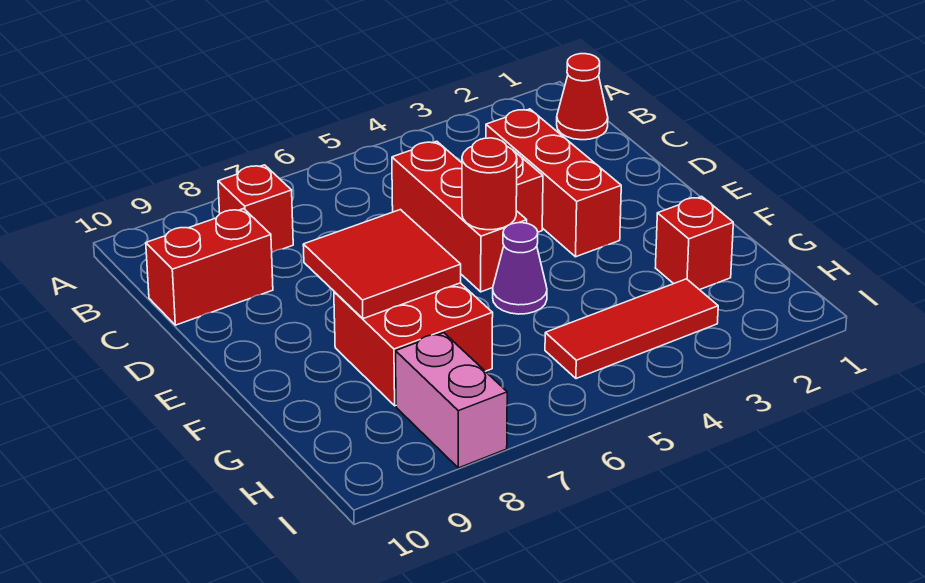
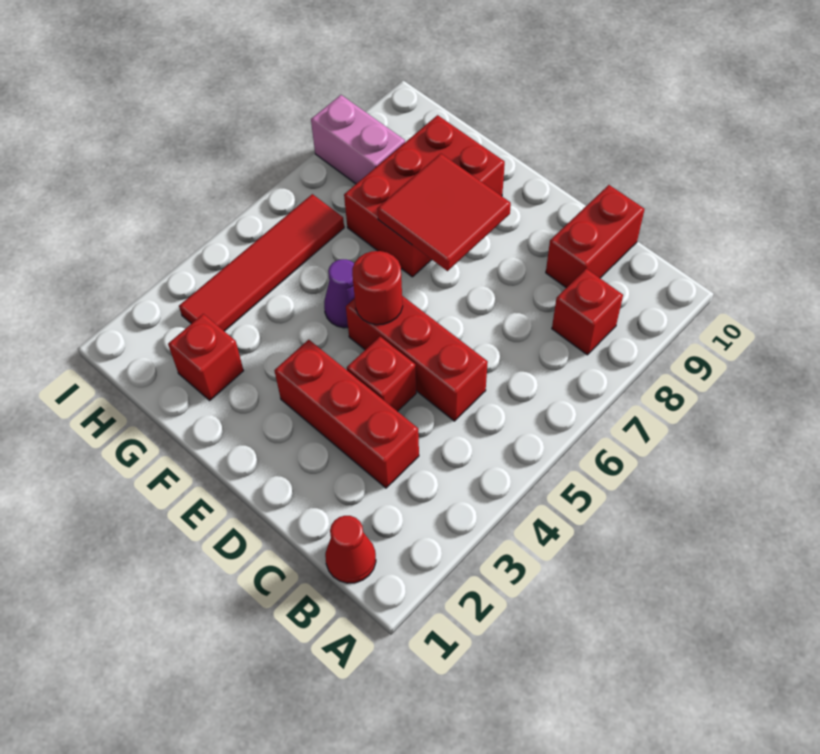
red brick F7:G8 level 1 -> red brick F7:G9 level 1
red tile H3:H5 level 1 -> red tile H3:H6 level 1

